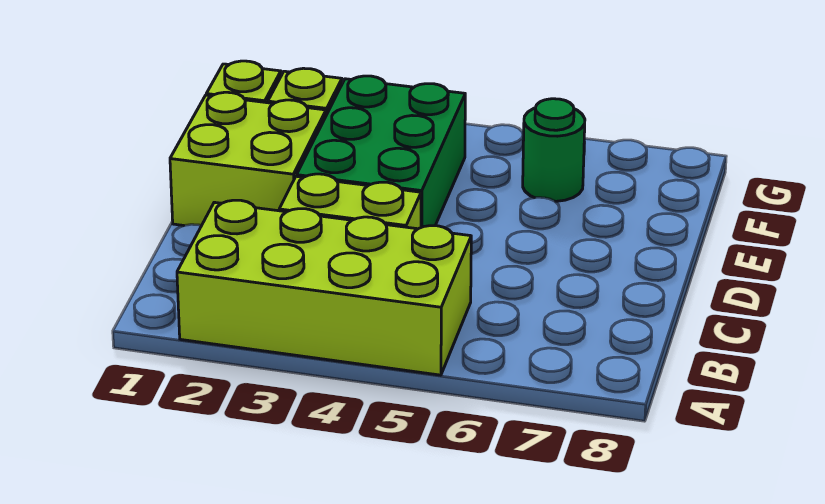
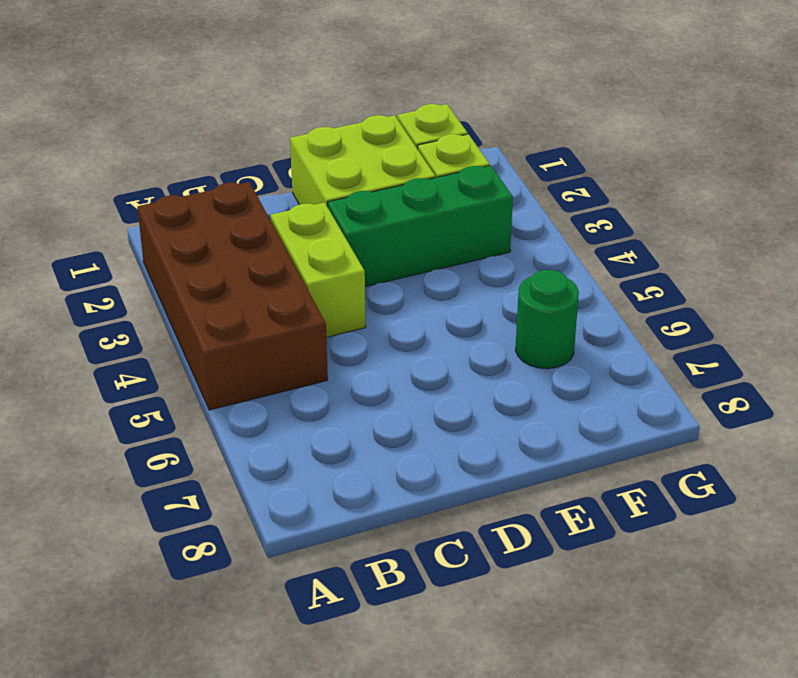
lime brick A2:B5 level 1 -> brown brick A2:B5 level 1
green brick D3:F4 level 1 -> green brick D3:F3 level 1

